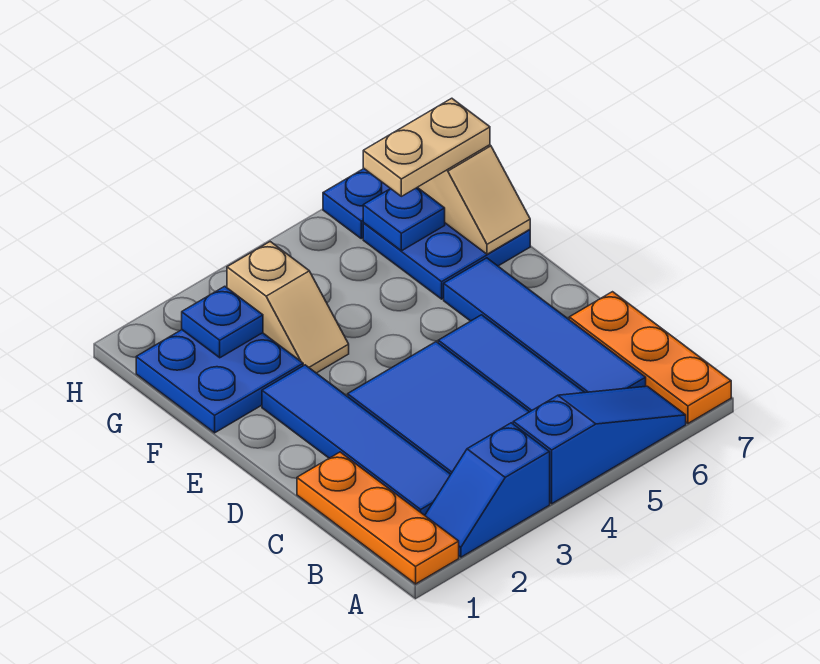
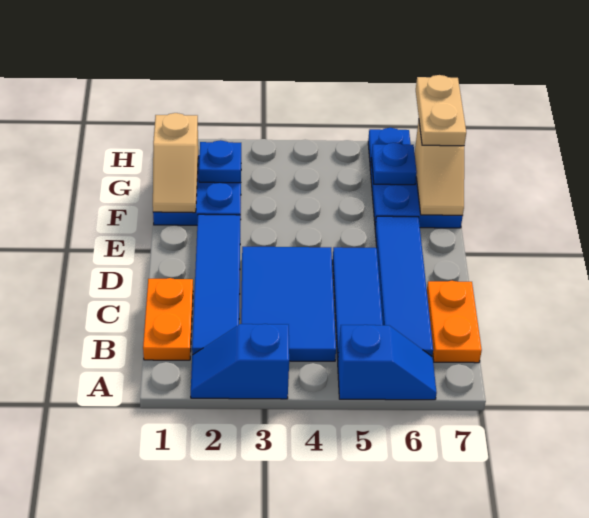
orange plate A1:C1 level 1 -> orange plate B1:C1 level 1
blue slope A4:A6 level 1 top 4 -> blue slope A5:A6 level 1 top 5
orange plate A7:C7 level 1 -> orange plate B7:C7 level 1
tan slope F3:G3 level 1 top G -> tan slope F1:G1 level 2 top G
tan plate G6:G7 level 3 -> tan plate G7:H7 level 3

